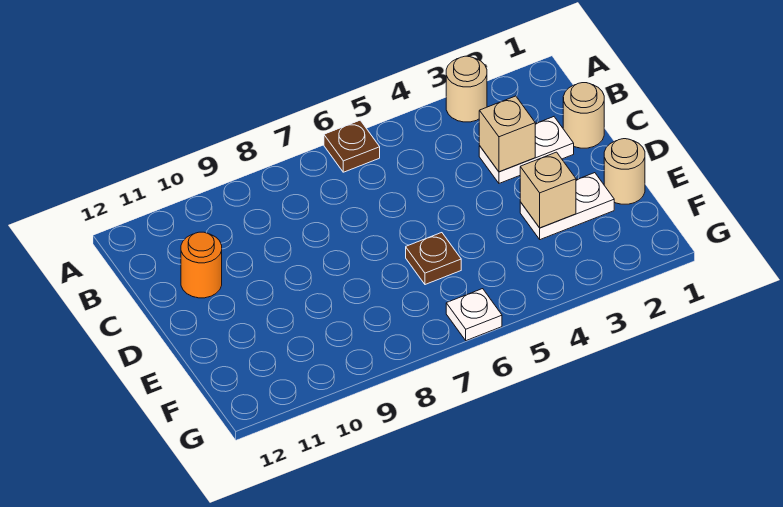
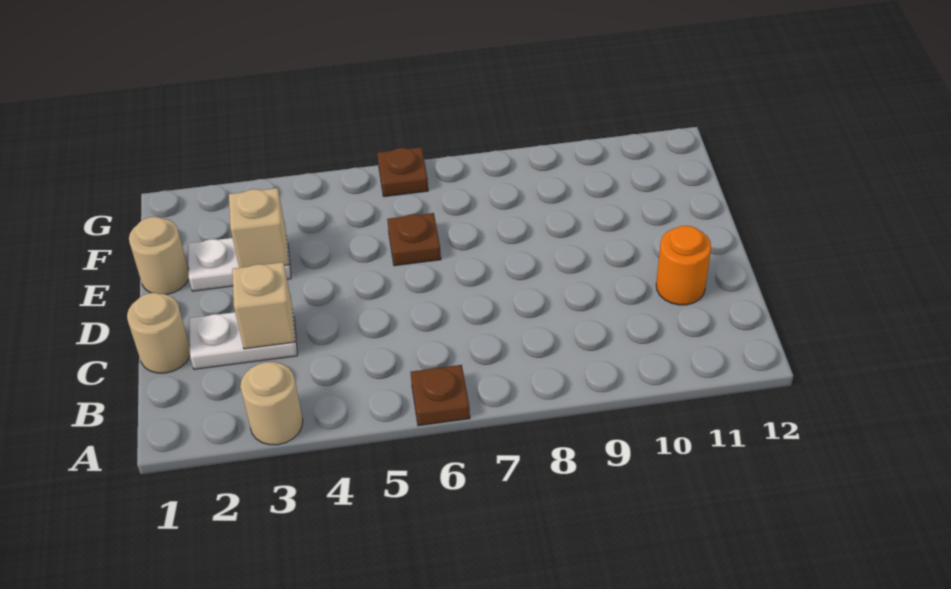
white plate G6 level 1 -> brown plate G6 level 1

